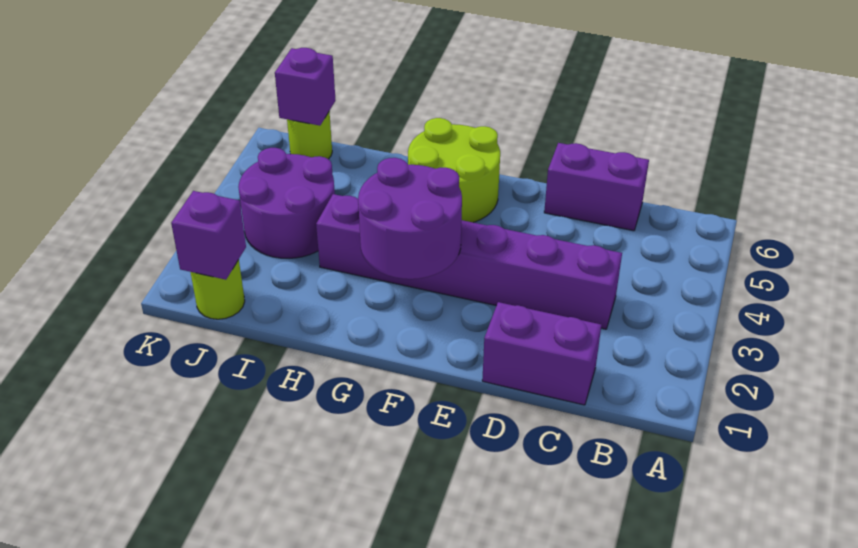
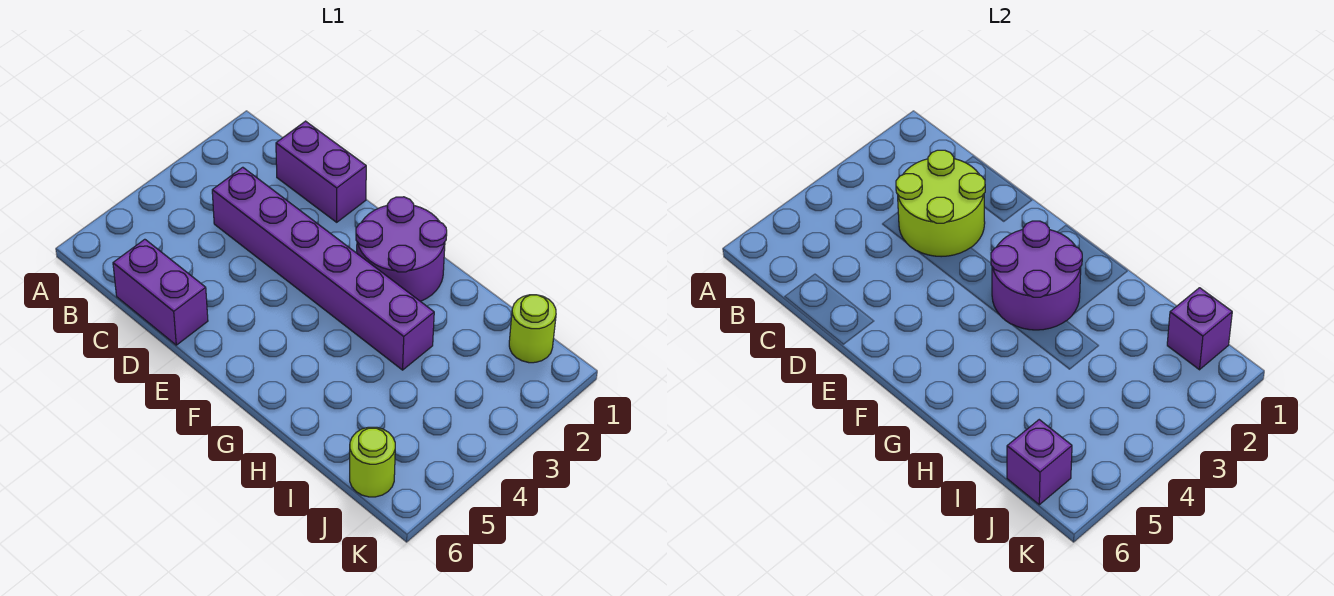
lime round brick F5:G6 level 1 -> lime round brick C2:D3 level 2
purple round brick I3:J4 level 1 -> purple round brick F1:G2 level 1

